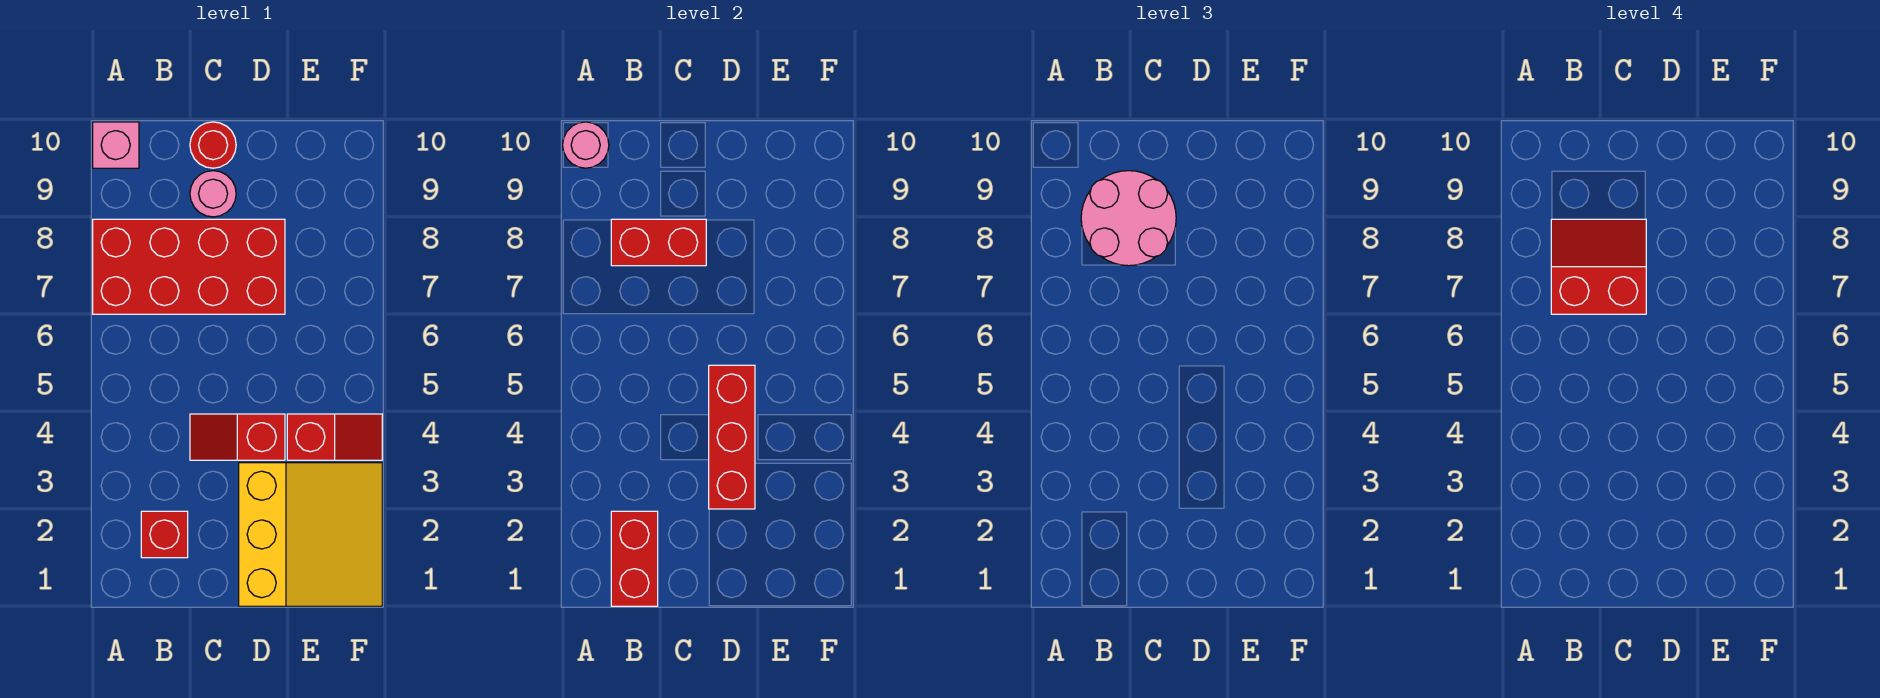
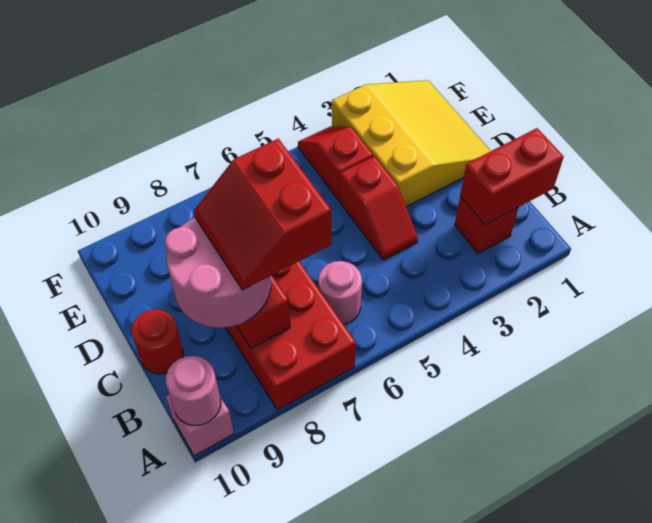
pink round brick C9 level 1 -> pink round brick B6 level 1
yellow slope D1:F3 level 1 top D -> yellow slope D1:F3 level 1 top 3
red brick D3:D5 level 2 -> none

